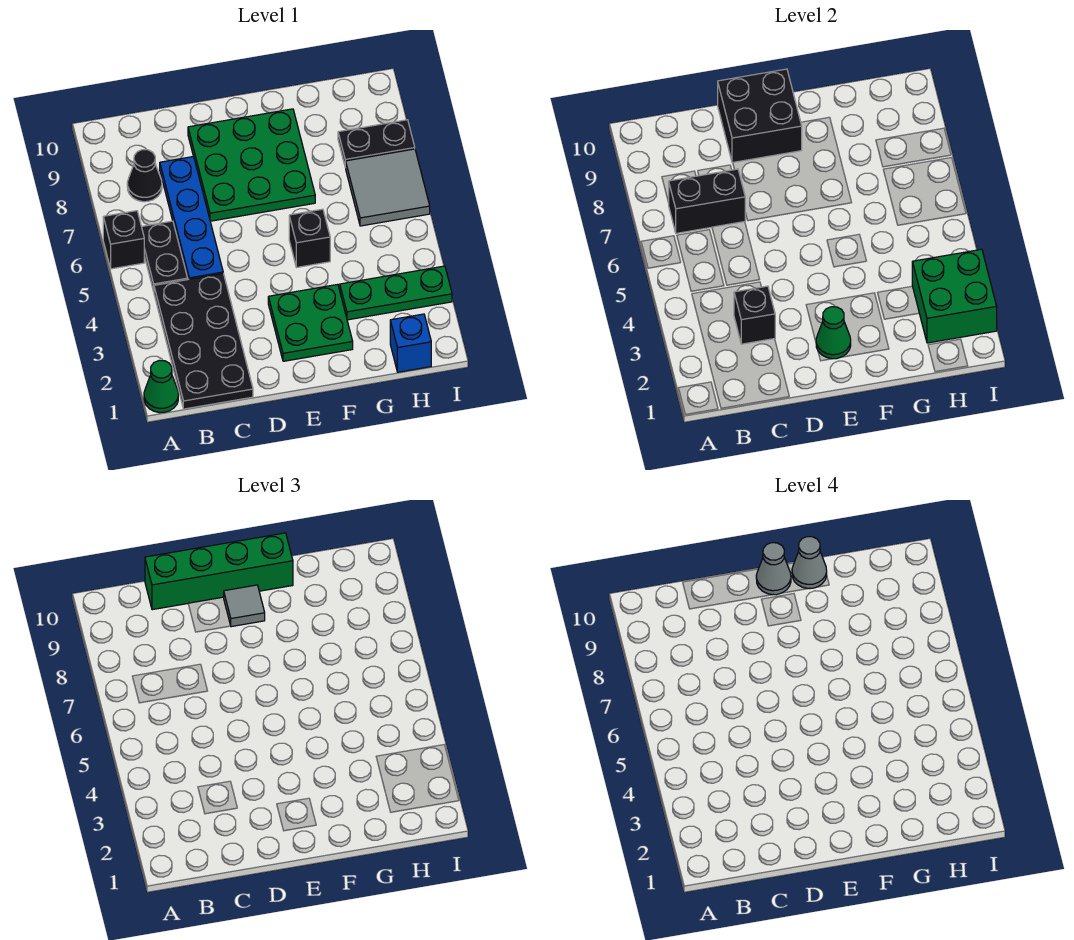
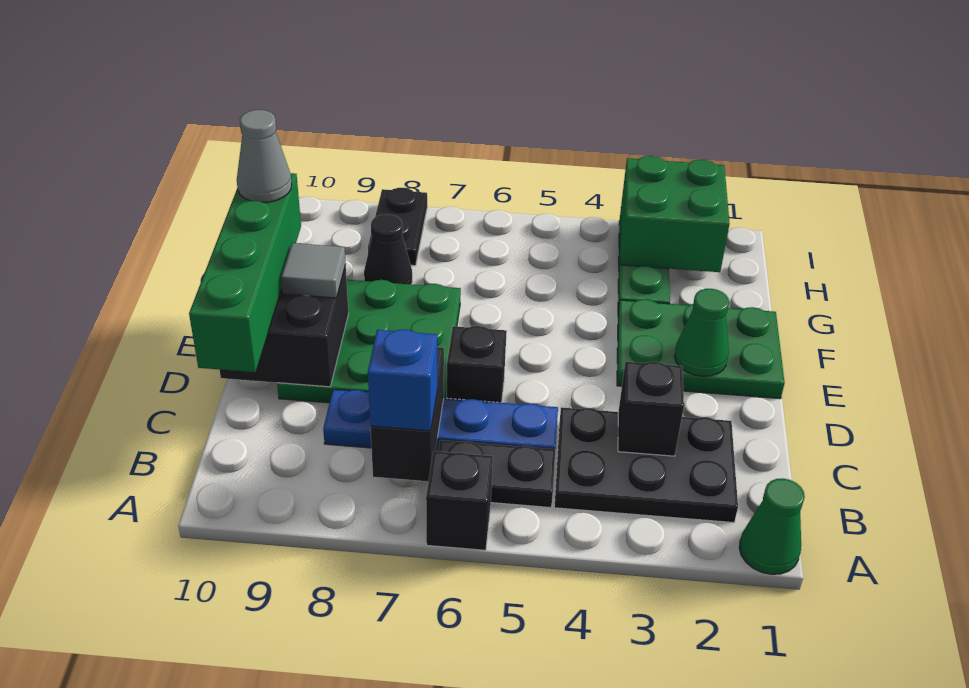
black plate B1:C4 level 1 -> black plate B2:C4 level 1
black cone B8 level 1 -> black cone G8 level 1
green plate E2:F3 level 1 -> green plate E1:F3 level 1
grey cone E10 level 4 -> none
black brick F5 level 1 -> black brick D6 level 1
blue brick H1 level 1 -> blue brick B7 level 3
grey tile H6:I7 level 1 -> none

